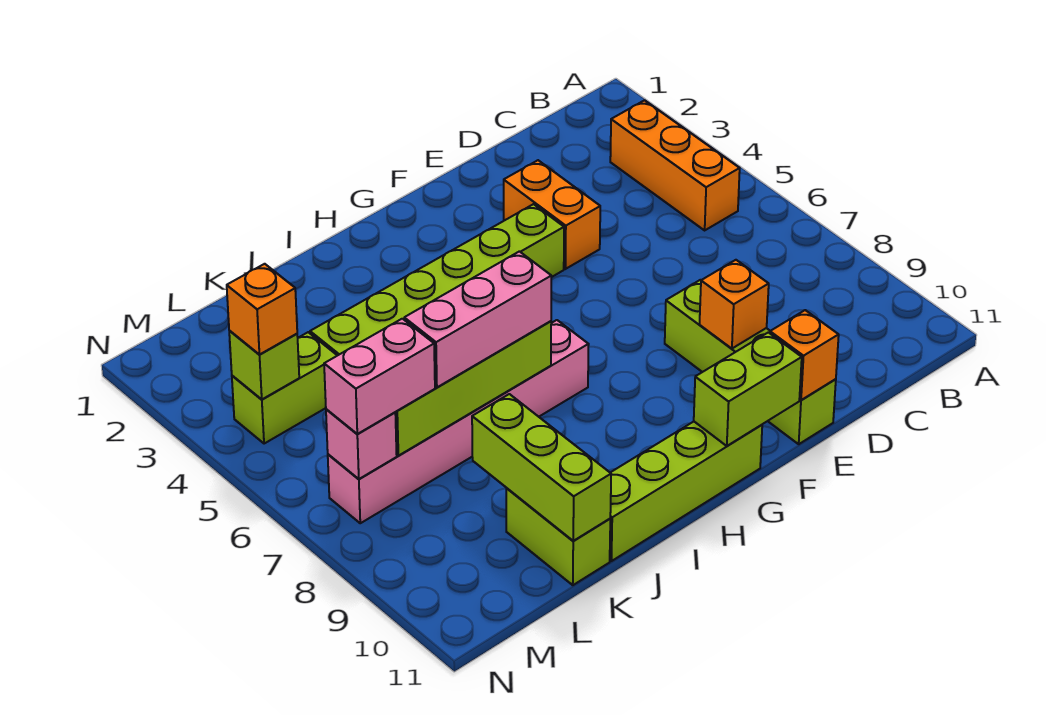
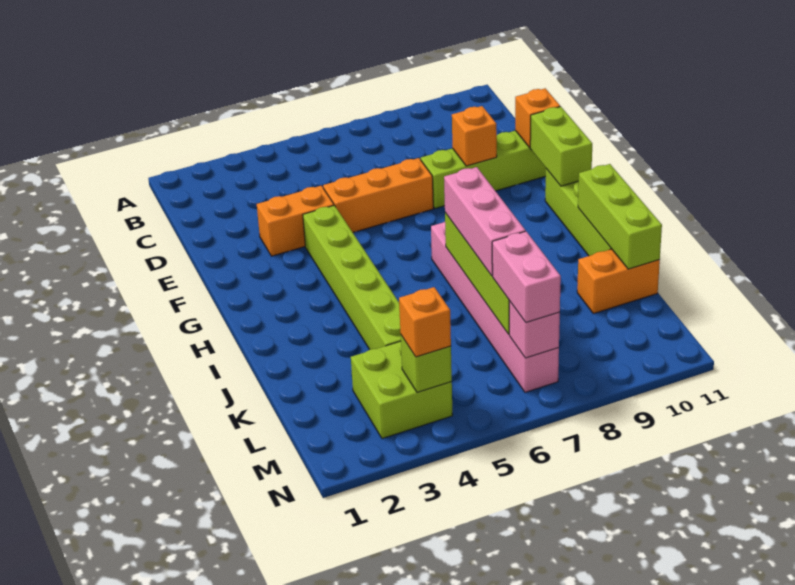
orange brick B3:B5 level 1 -> orange brick E5:E7 level 1
lime brick K9:K11 level 2 -> lime brick I11:K11 level 2
lime brick K10:K11 level 1 -> orange brick K10:K11 level 1
lime brick L4:M4 level 1 -> lime brick L3:M4 level 1

